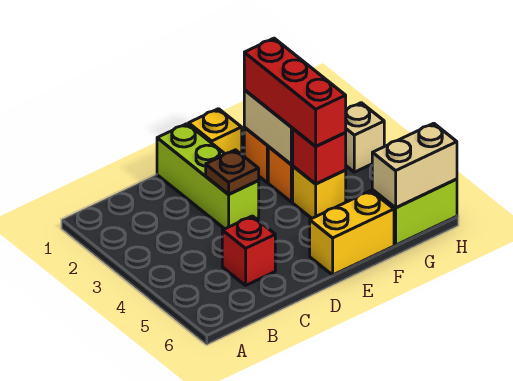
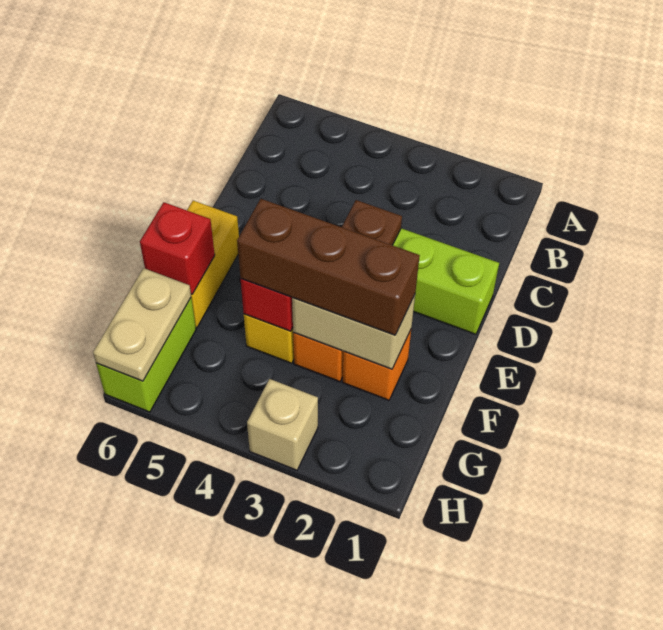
red brick C5 level 1 -> red brick F6 level 2
yellow brick E1 level 1 -> none
red brick F2:F4 level 3 -> brown brick F2:F4 level 3
tan brick G6:H6 level 2 -> tan plate G6:H6 level 2

